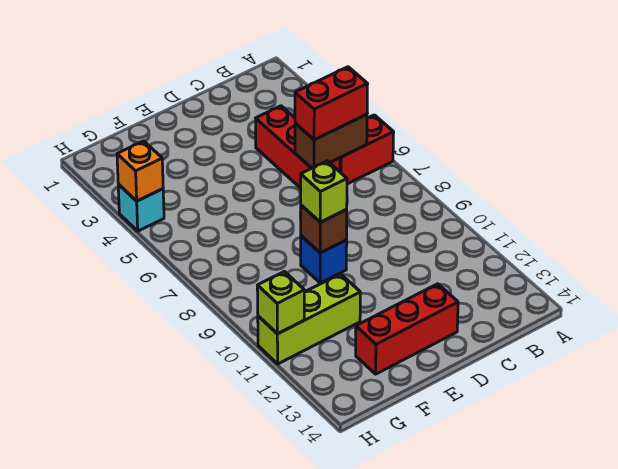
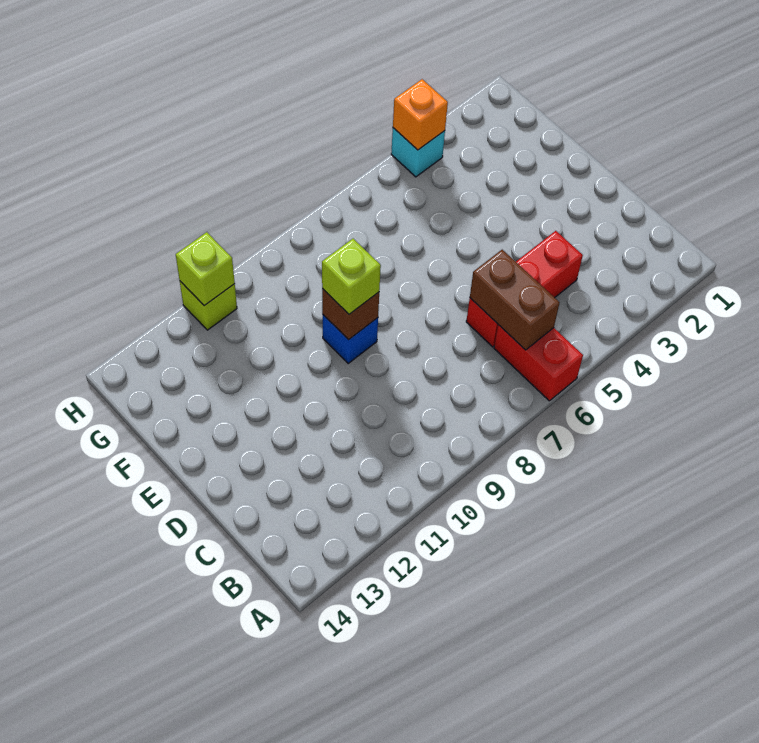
red brick B6:C6 level 3 -> none
red brick D13:F13 level 1 -> none
lime brick F11:H11 level 1 -> lime brick H11 level 1

